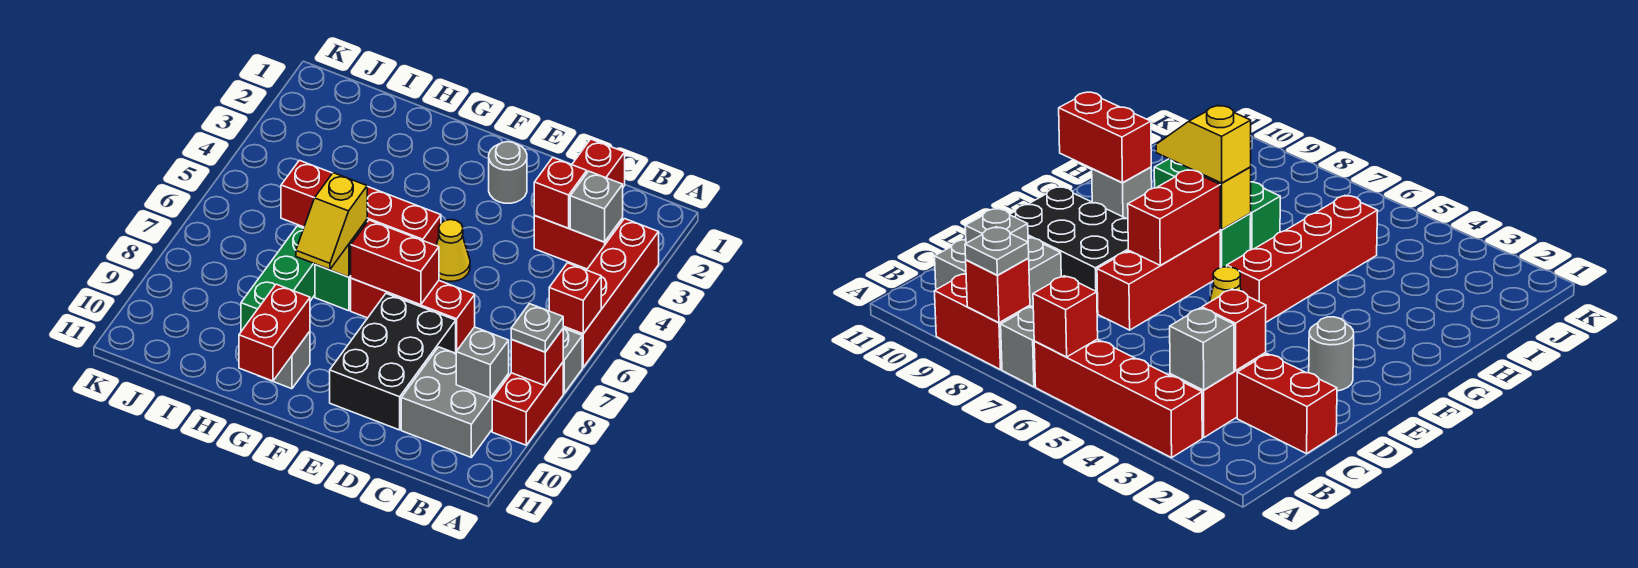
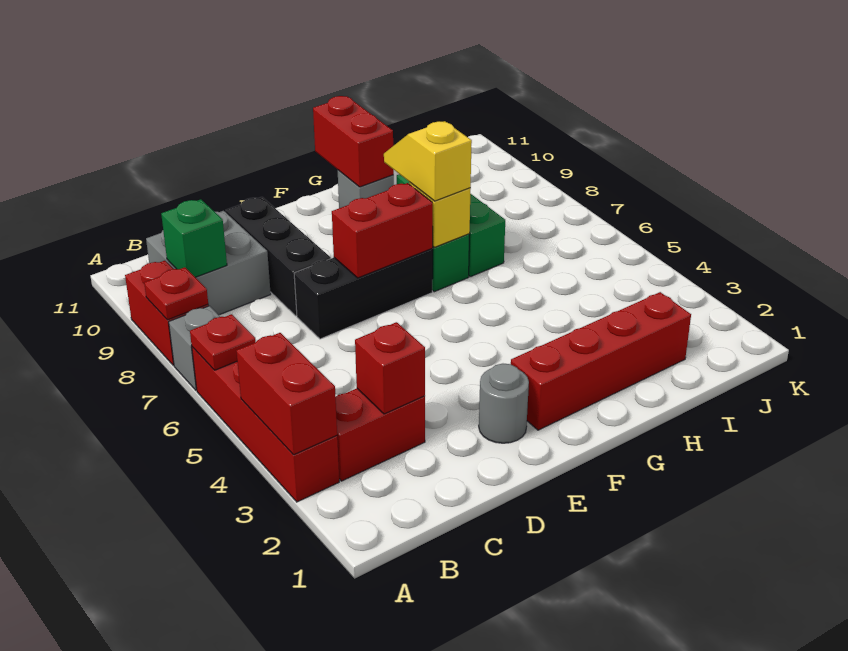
red brick A6 level 2 -> red plate A6 level 2
red brick A8 level 2 -> red plate A8 level 2
grey plate A8 level 3 -> none
grey brick B3 level 2 -> none
grey brick B9 level 2 -> green brick B9 level 2
red brick C1:C2 level 1 -> red brick A3:A4 level 2
red brick D7:F7 level 1 -> black brick D7:F7 level 1
black brick D8:E10 level 1 -> black brick D8:D10 level 1
yellow cone E5 level 1 -> none
red brick F5:I5 level 1 -> red brick F2:I2 level 1

